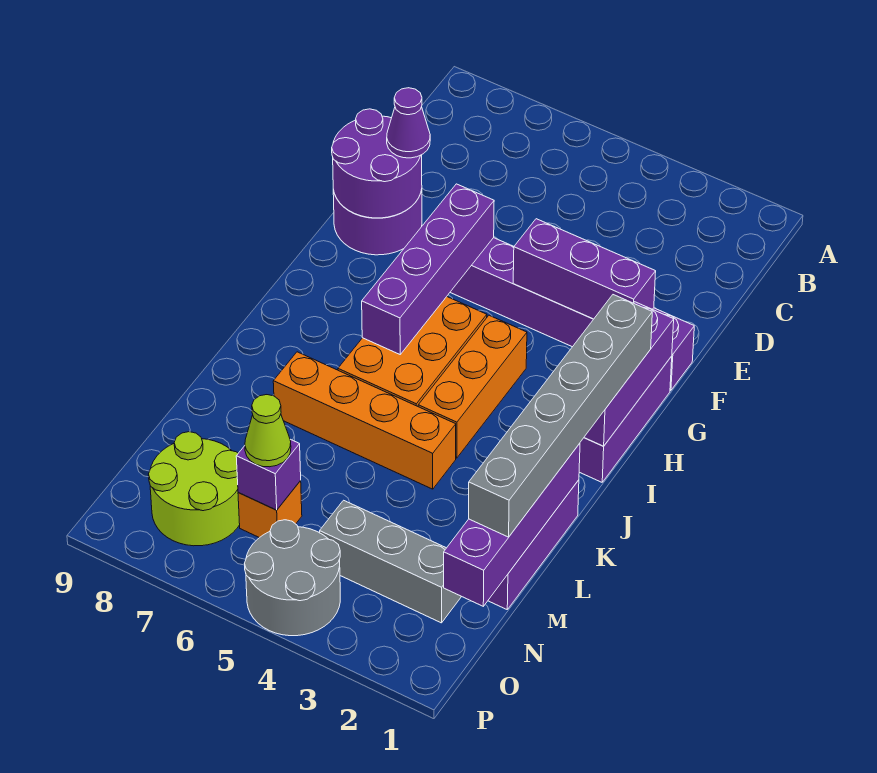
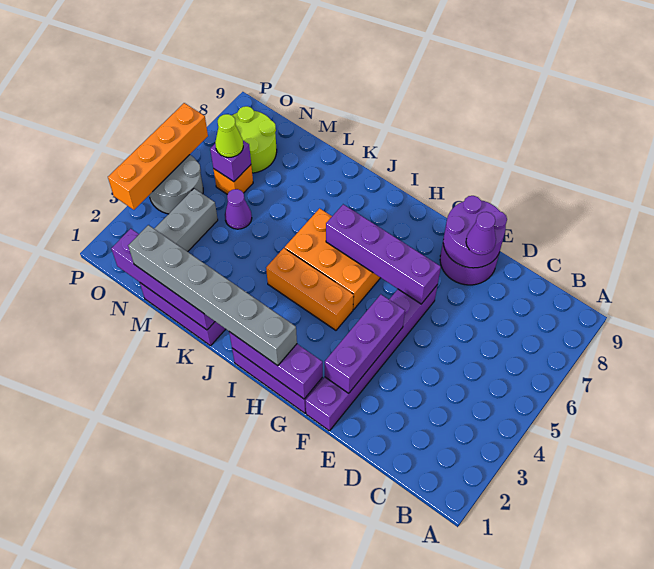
orange brick K4:K7 level 1 -> orange brick P3:P6 level 2
none -> purple cone M5 level 1

